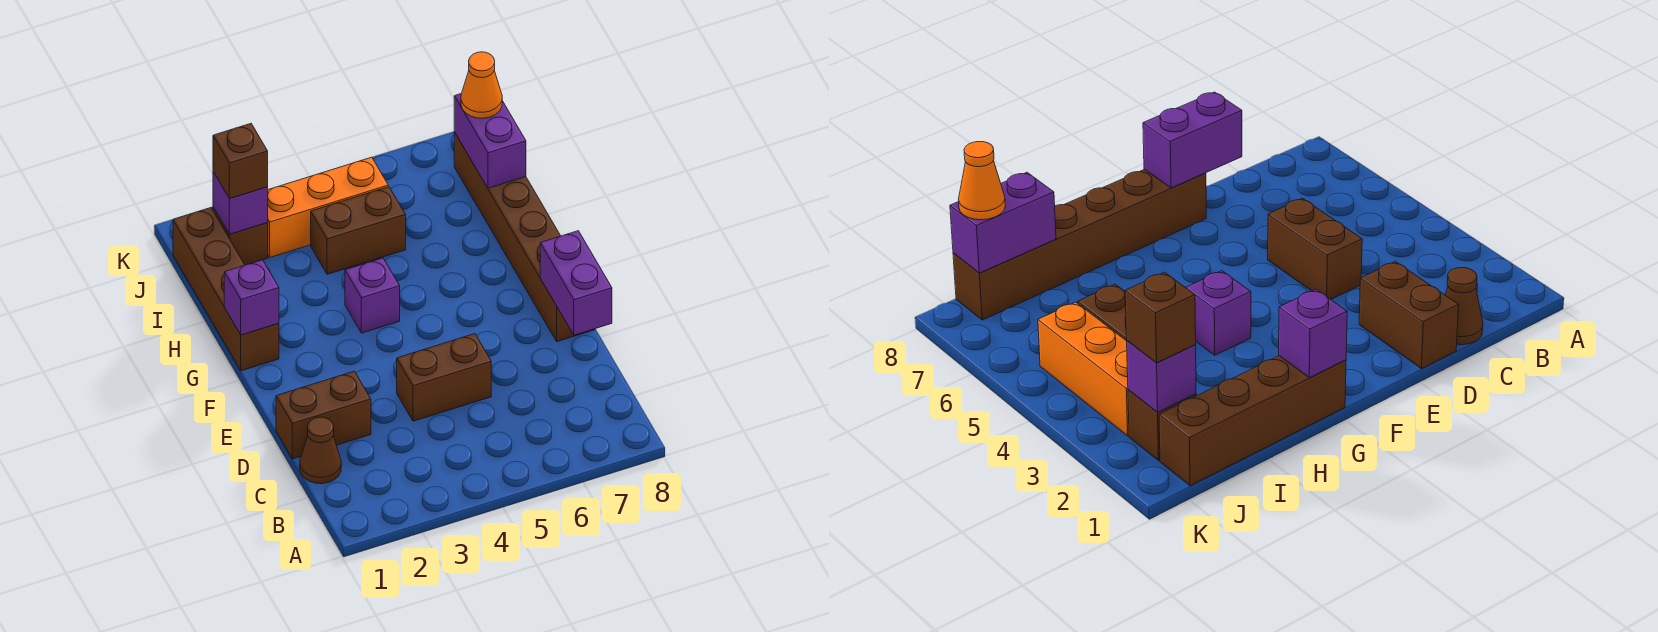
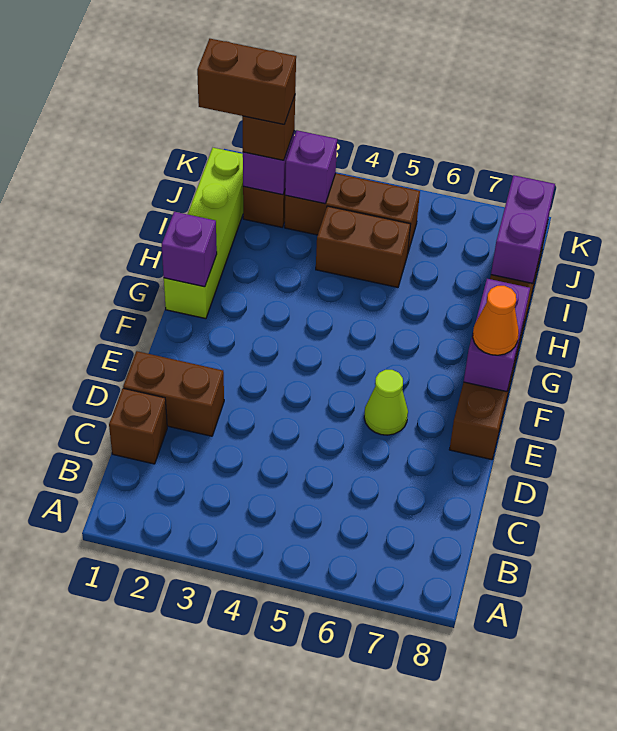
brown cone C1 level 1 -> brown brick C1 level 1
brown brick D4:D5 level 1 -> brown brick J1:J2 level 4
purple brick D8:E8 level 2 -> purple brick F8:G8 level 2
none -> lime cone E6 level 1
brown brick G1:J1 level 1 -> lime brick G1:J1 level 1
purple brick G4 level 1 -> purple brick J3 level 2
orange brick J3:J5 level 1 -> brown brick J3:J5 level 1
orange cone J8 level 3 -> orange cone F8 level 3

